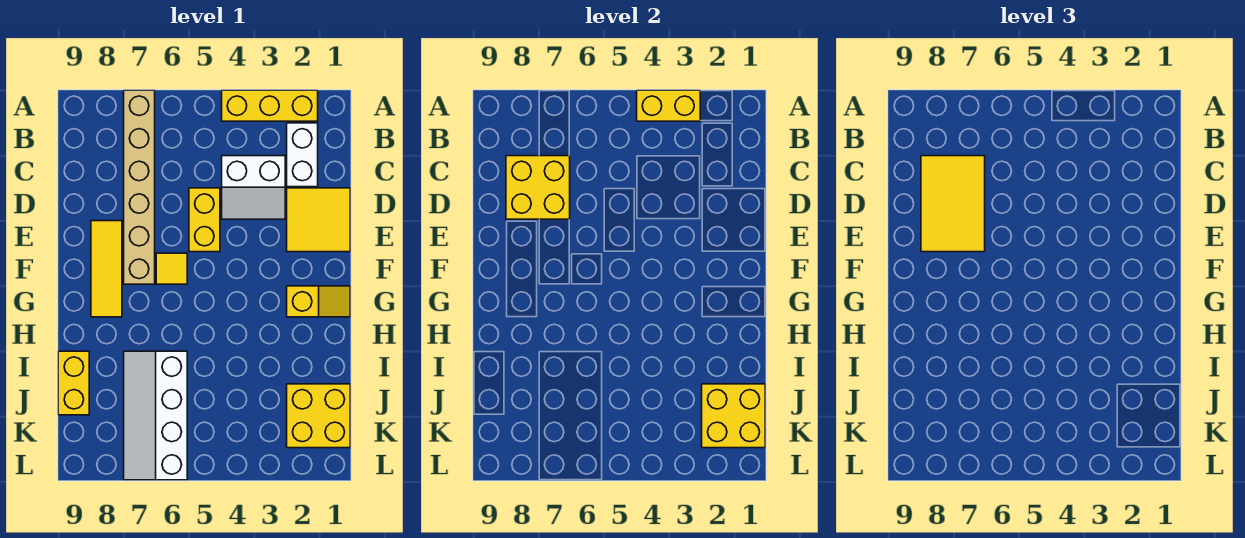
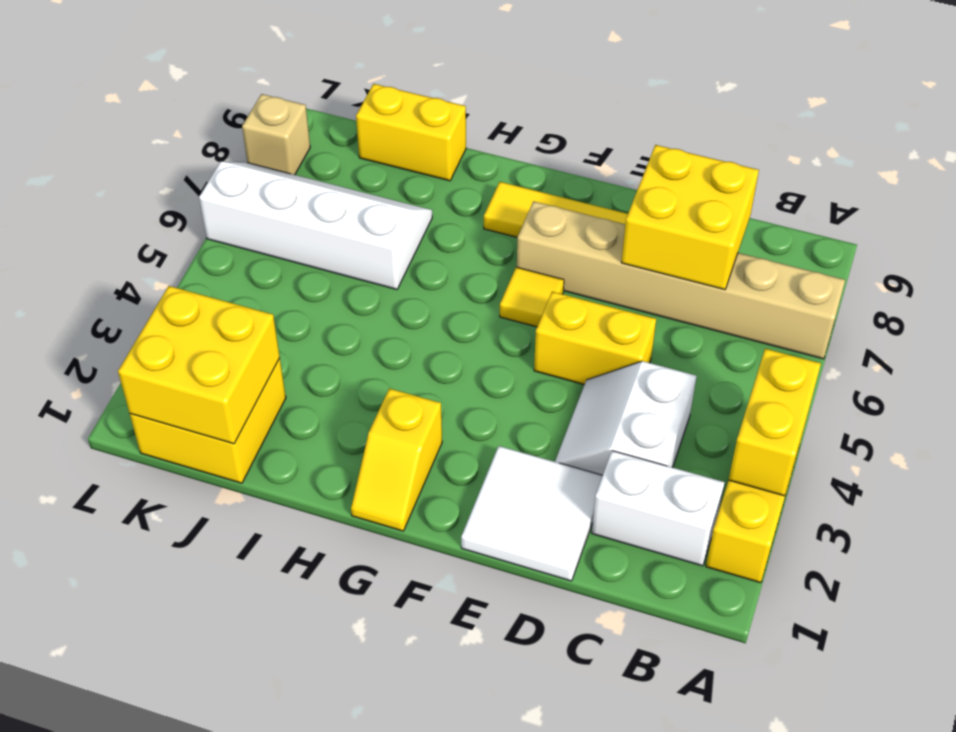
yellow tile C7:E8 level 3 -> none
yellow tile D1:E2 level 1 -> white tile D1:E2 level 1
none -> tan brick L8 level 1

